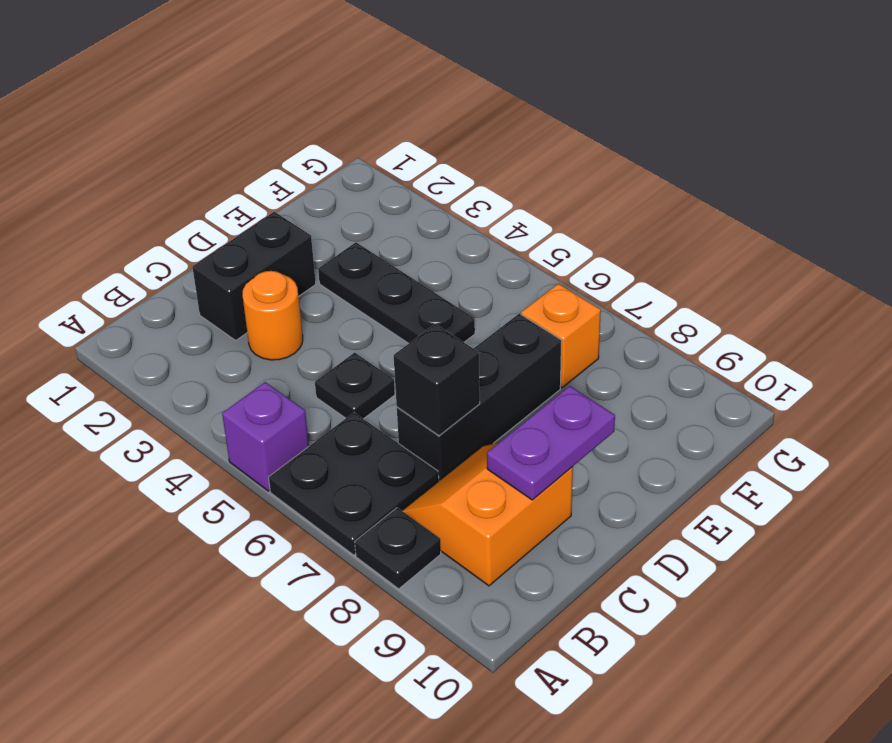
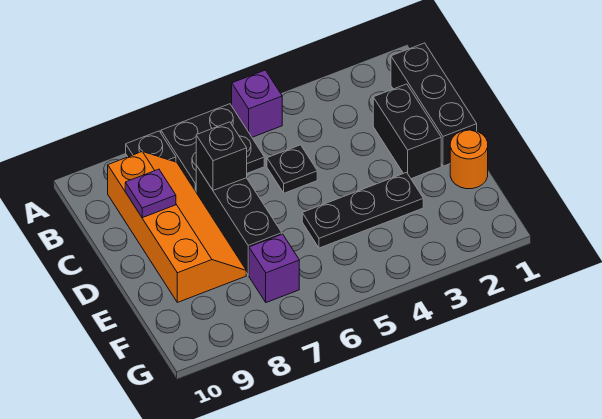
none -> black brick B1:D1 level 1
orange slope B8:C9 level 1 top 9 -> orange slope B8:E9 level 1 top 9
orange round brick C3 level 1 -> orange round brick E1 level 1
purple plate C9:D9 level 2 -> purple plate C9 level 2
orange brick F7 level 1 -> purple brick F7 level 1

